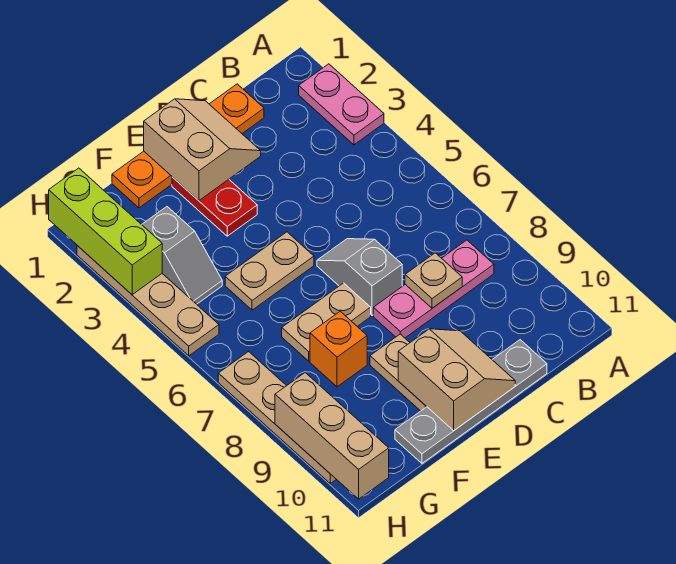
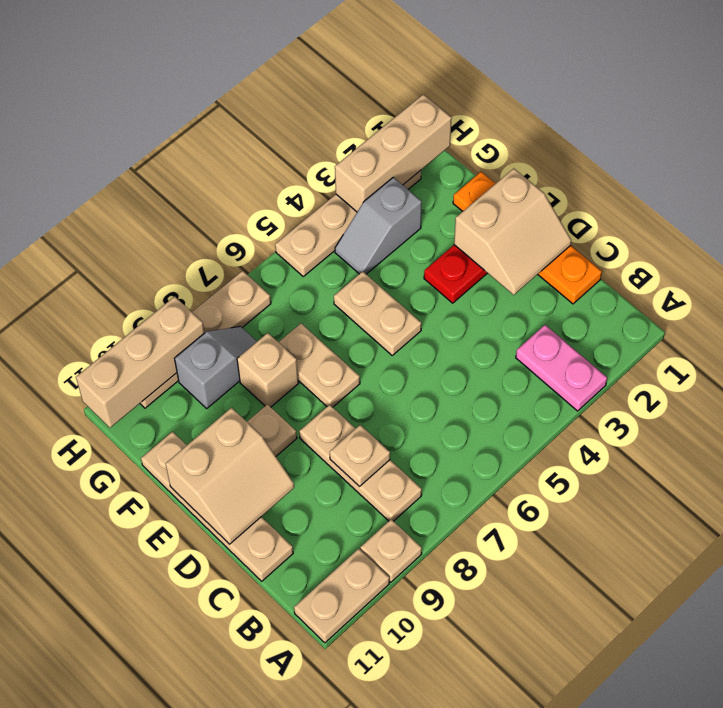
pink plate A2:A3 level 1 -> pink plate A3:B3 level 1
none -> tan plate A9 level 1
none -> tan plate A10:A11 level 1
pink plate B8:D8 level 1 -> tan plate B8:D8 level 1
grey plate C11:F11 level 1 -> tan plate C11:F11 level 1
grey slope D6:D7 level 1 top 7 -> grey slope G8:G9 level 1 top 9
orange brick F8 level 1 -> tan brick F8 level 1
lime brick H1:H3 level 2 -> tan brick H1:H3 level 2

